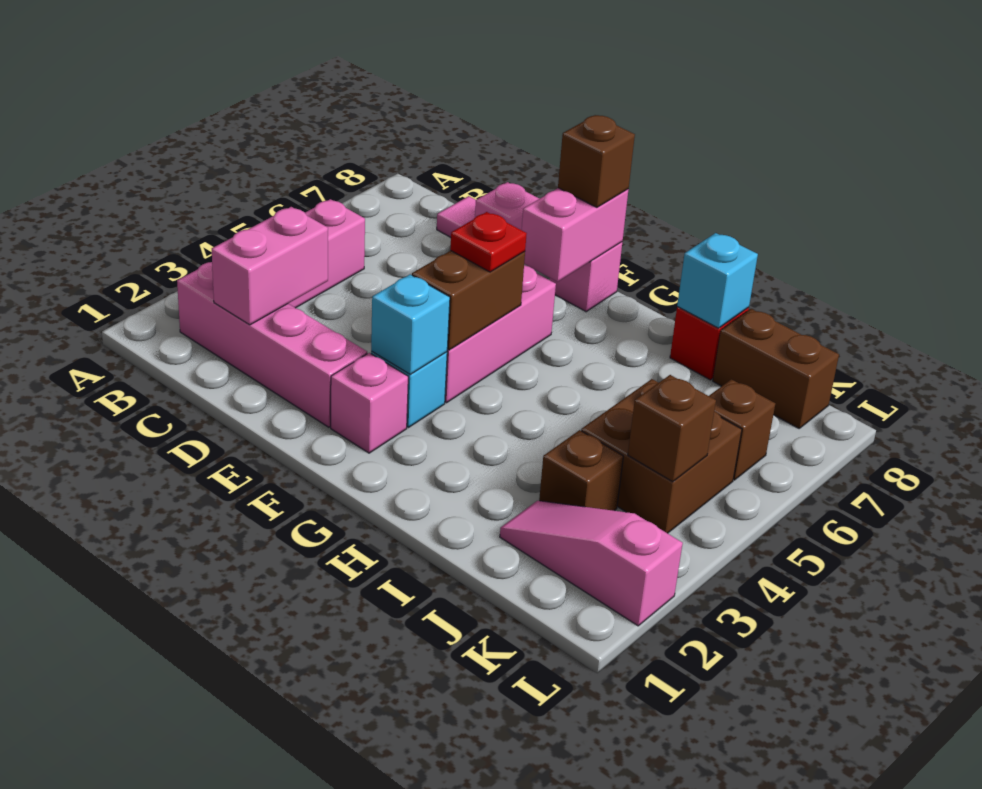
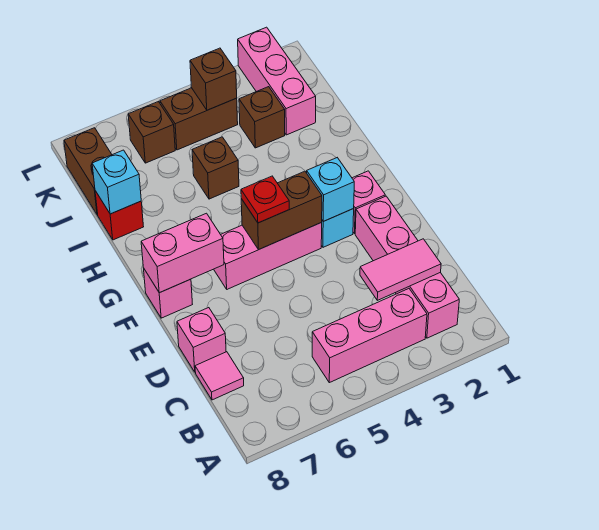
pink brick C2:C3 level 2 -> pink tile C2:C3 level 2
brown brick F8 level 3 -> brown brick I5 level 1
pink slope J2:L2 level 1 top L -> pink brick J2:L2 level 1
brown brick J4:K5 level 1 -> brown brick K4:K5 level 1

